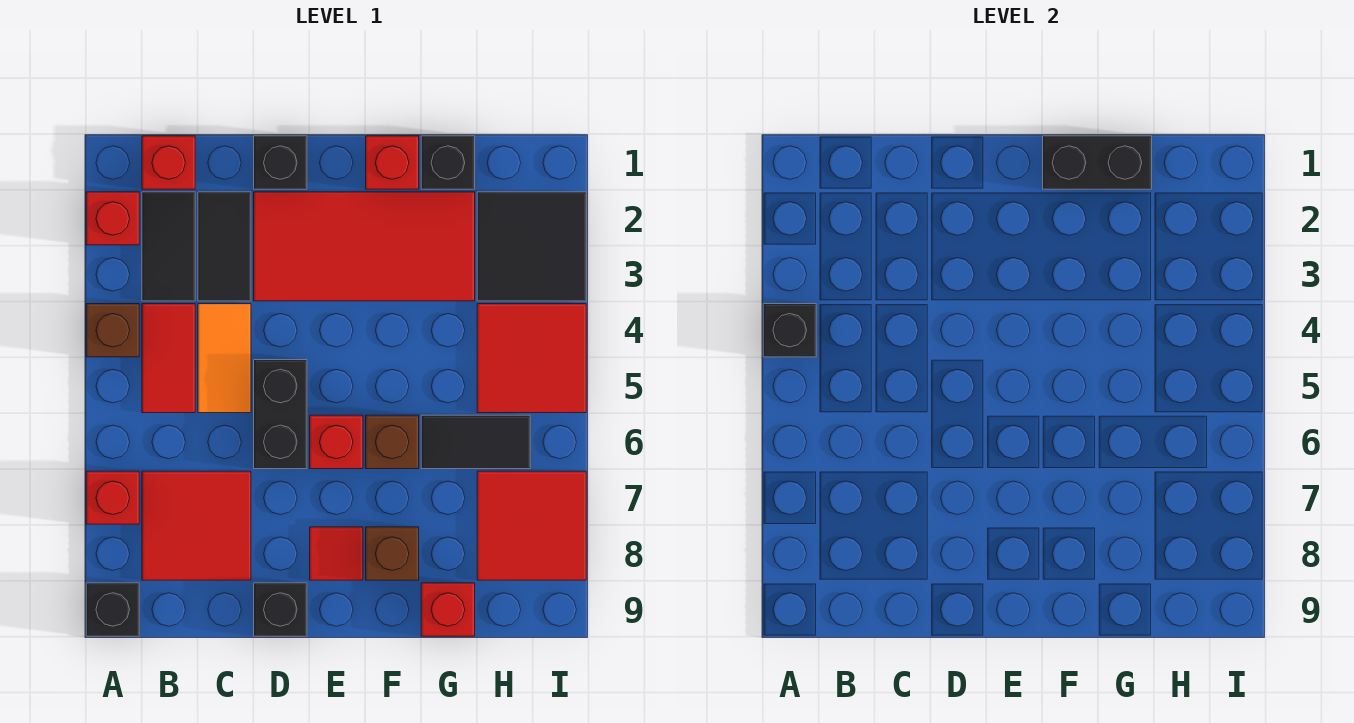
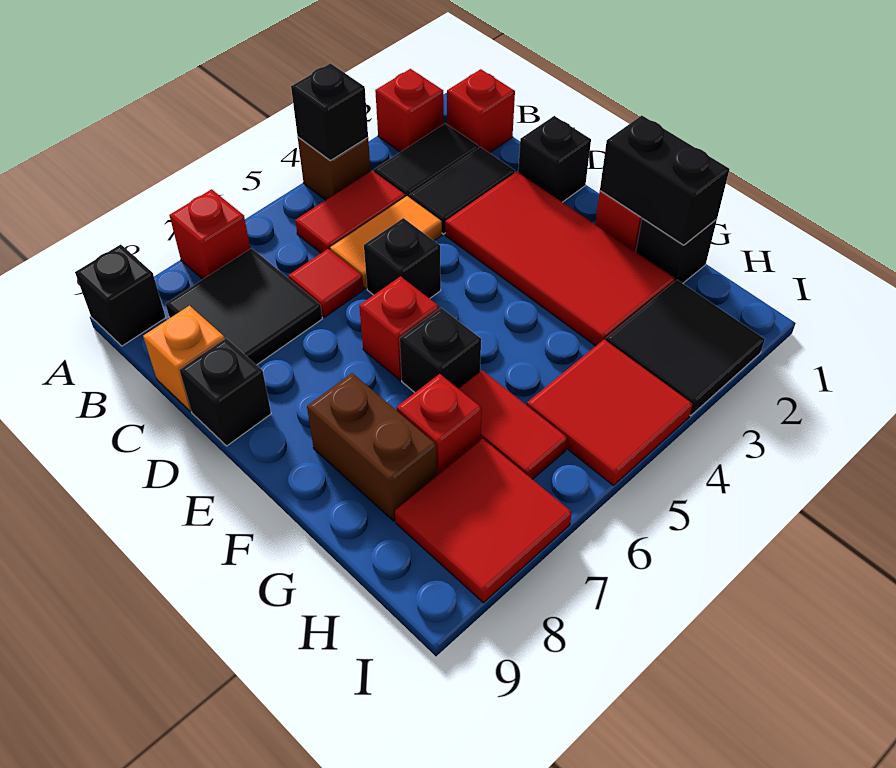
red tile B7:C8 level 1 -> black tile B7:C8 level 1
none -> orange brick C9 level 1
black brick D5:D6 level 1 -> black brick D5 level 1
red tile E8 level 1 -> red tile C6 level 1
brown brick F6 level 1 -> black brick F6 level 1
brown brick F8 level 1 -> brown brick F8:G8 level 1
black tile G6:H6 level 1 -> red tile G6:H6 level 1
red brick G9 level 1 -> red brick G7 level 1

